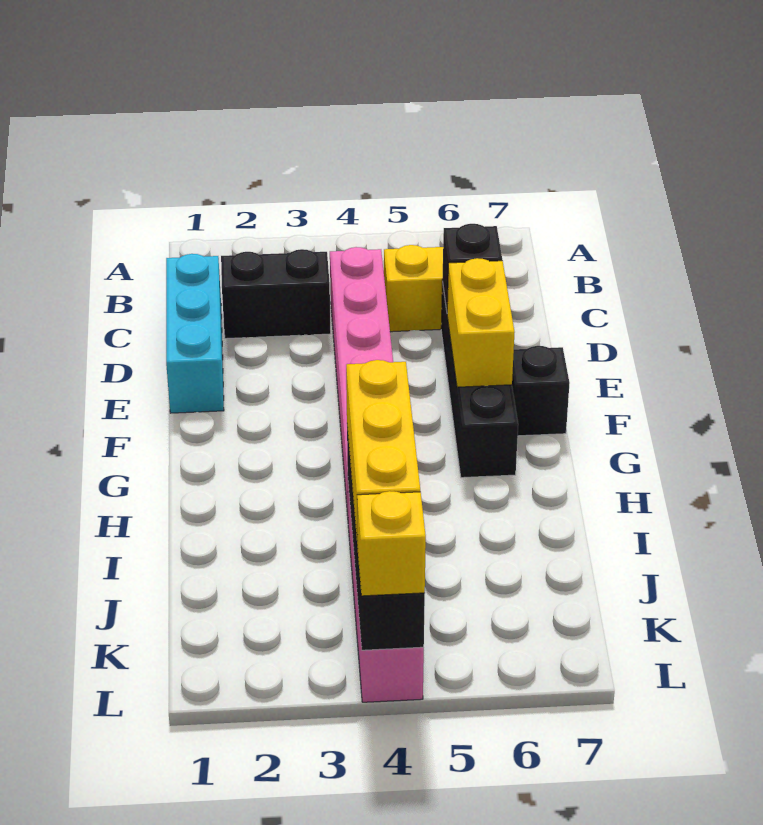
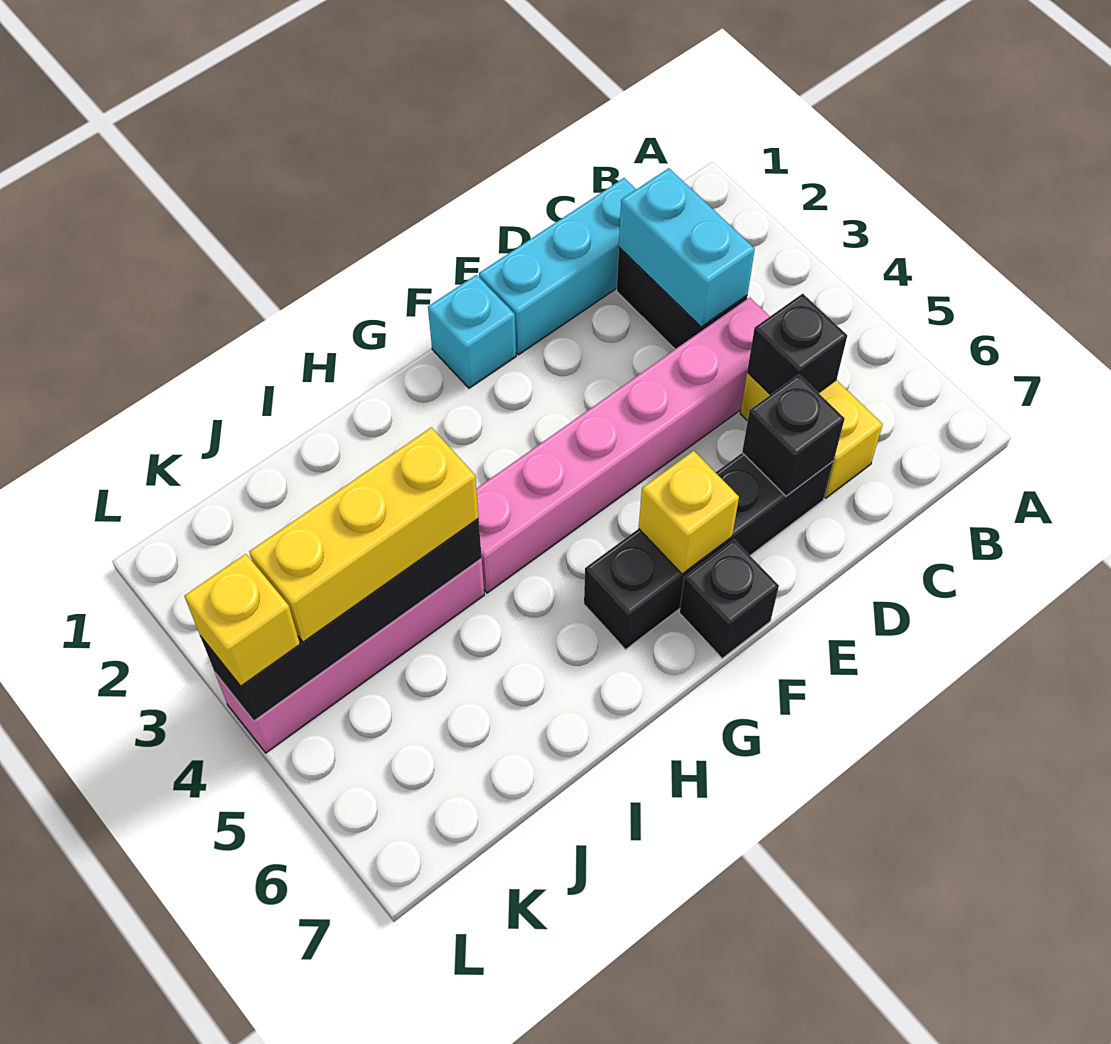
none -> cyan brick C2:C3 level 2
none -> black brick C5 level 2
yellow brick E6:F6 level 2 -> yellow brick F6 level 2
none -> cyan brick F1 level 1

